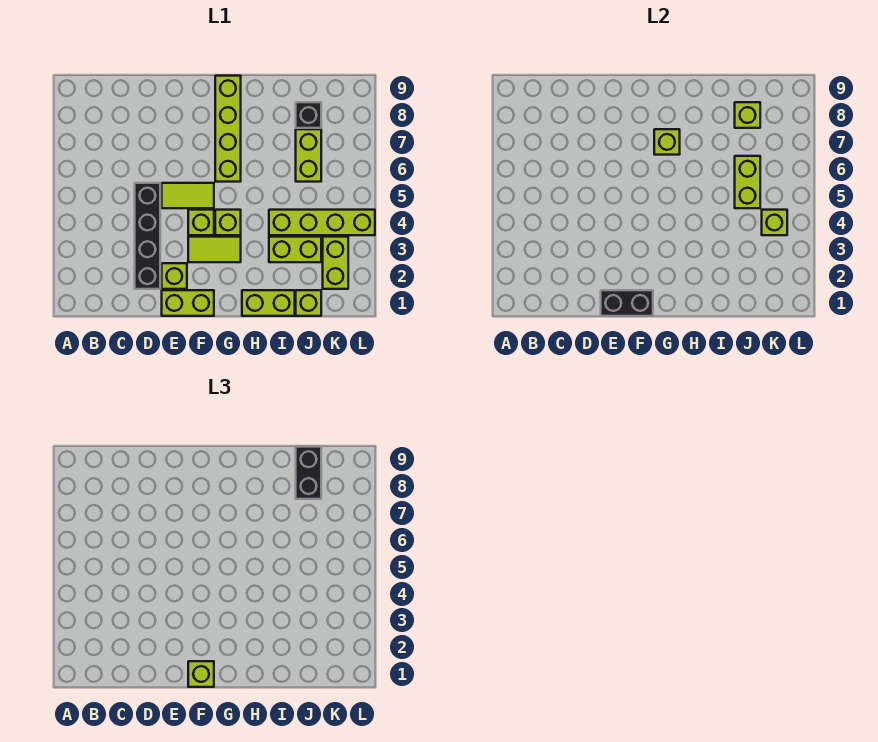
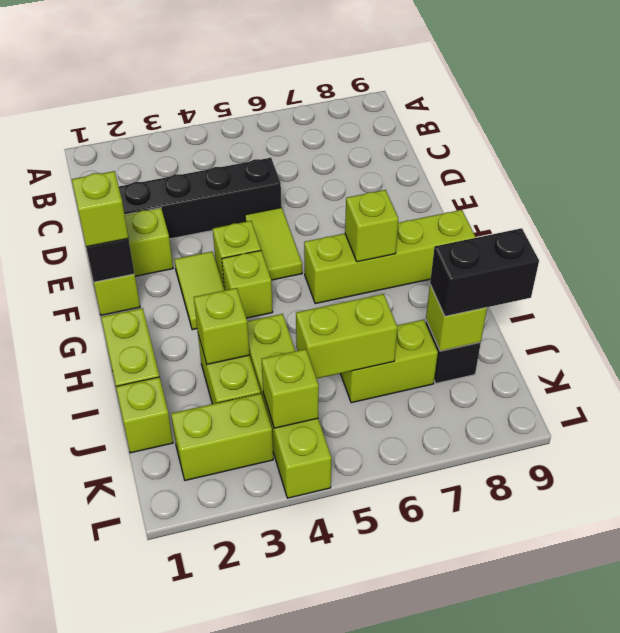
none -> lime brick I3 level 2

